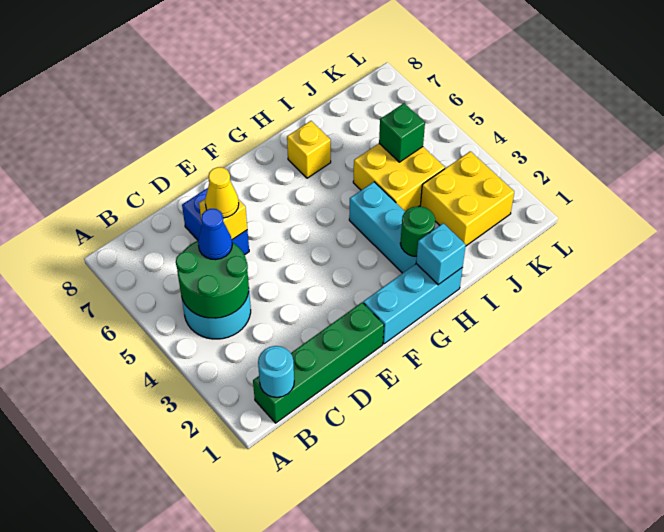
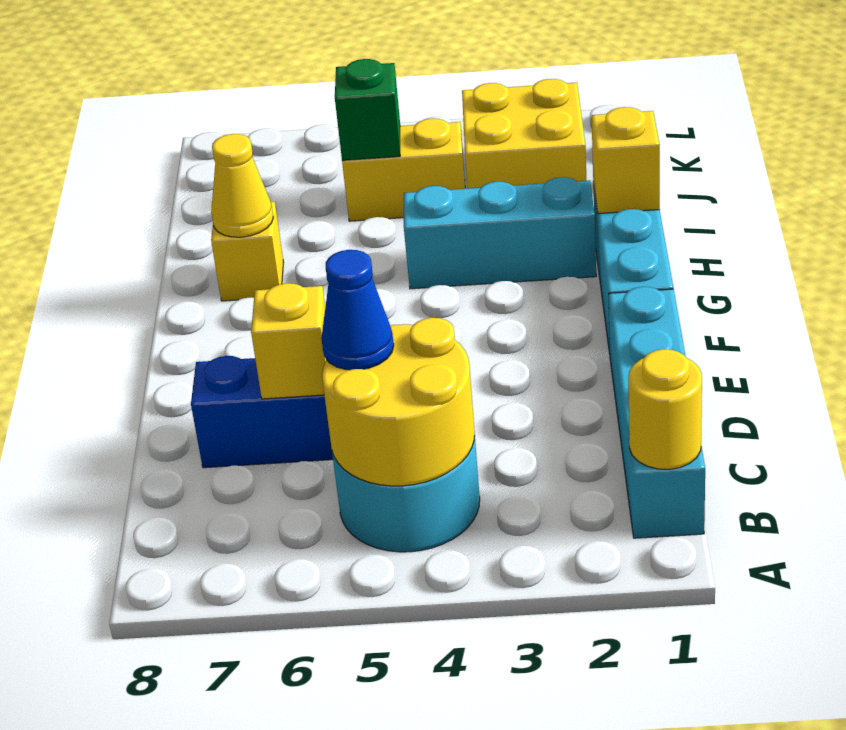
green brick B1:E1 level 1 -> cyan brick B1:E1 level 1
cyan round brick B1 level 2 -> yellow round brick B1 level 2
green round brick B4:C5 level 2 -> yellow round brick B4:C5 level 2
yellow cone D6 level 3 -> yellow cone H7 level 2
cyan brick H1 level 2 -> yellow brick H1 level 2
green round brick H2 level 2 -> none
yellow brick I4:J5 level 1 -> yellow brick J4:J5 level 1

